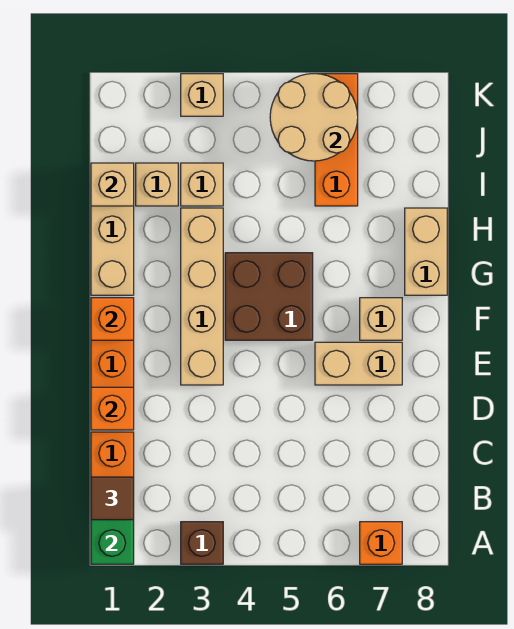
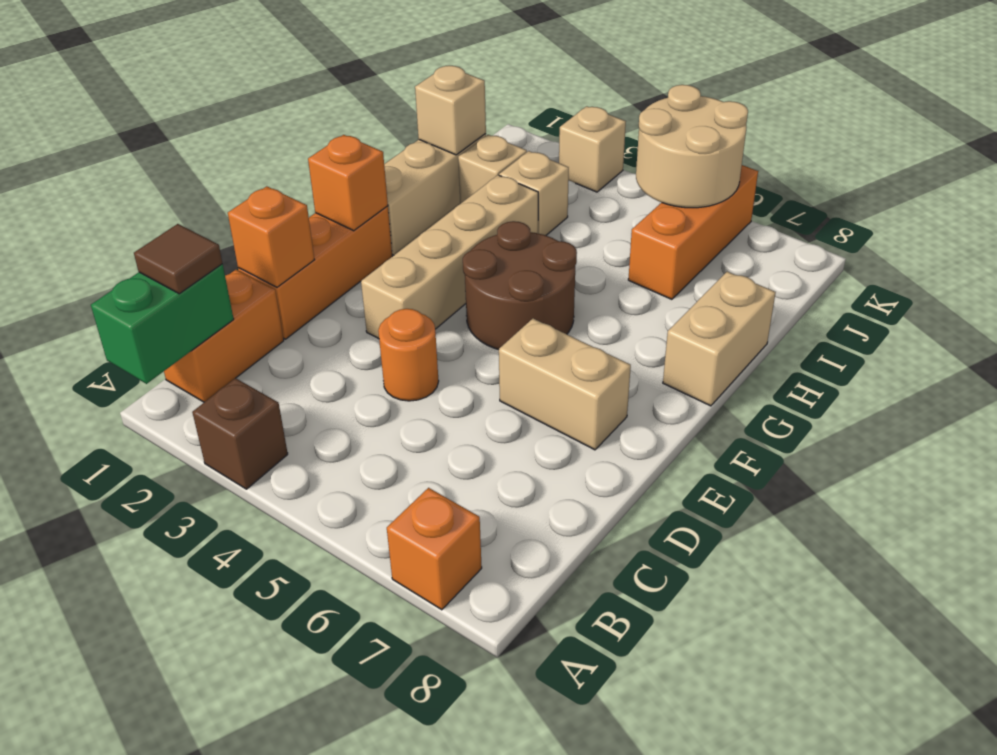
none -> orange round brick D4 level 1
brown brick F4:G5 level 1 -> brown round brick F4:G5 level 1
tan brick F7 level 1 -> none

